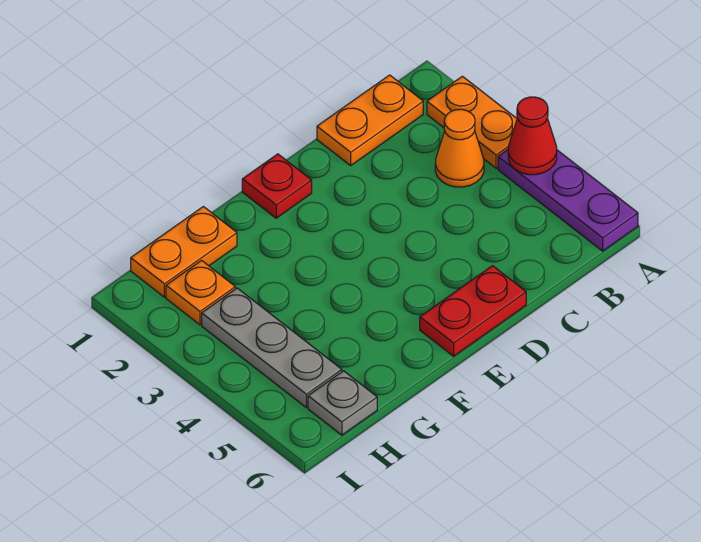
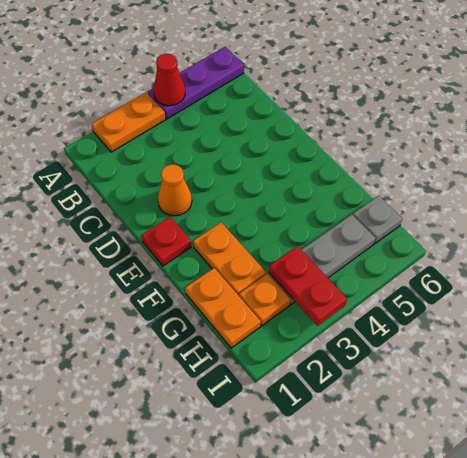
orange plate B1:C1 level 1 -> orange plate F2:G2 level 1
orange cone B3 level 1 -> orange cone D2 level 1
red plate D6:E6 level 1 -> red plate H3:I3 level 2

